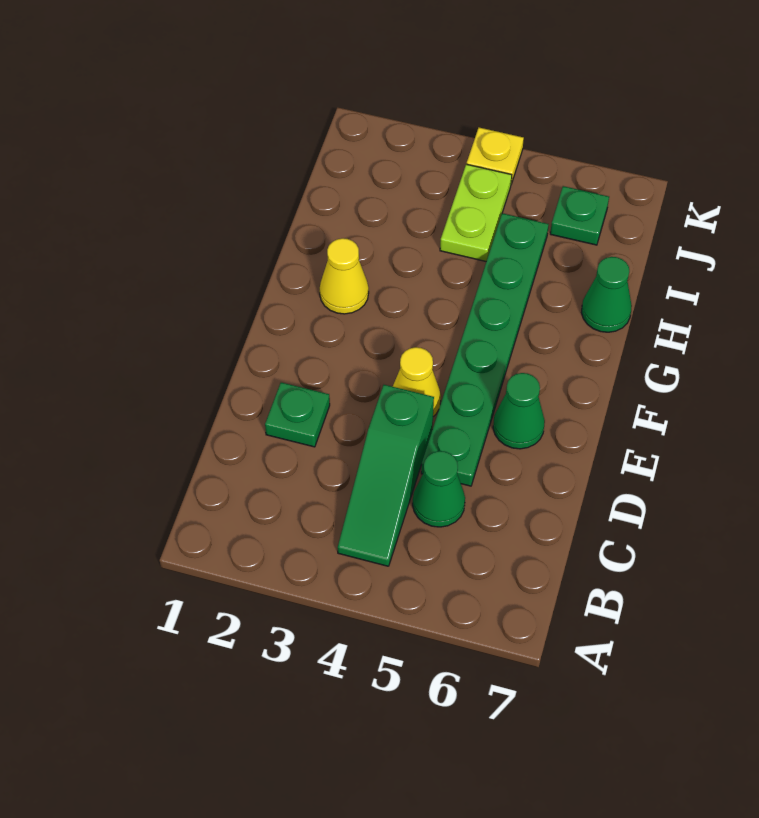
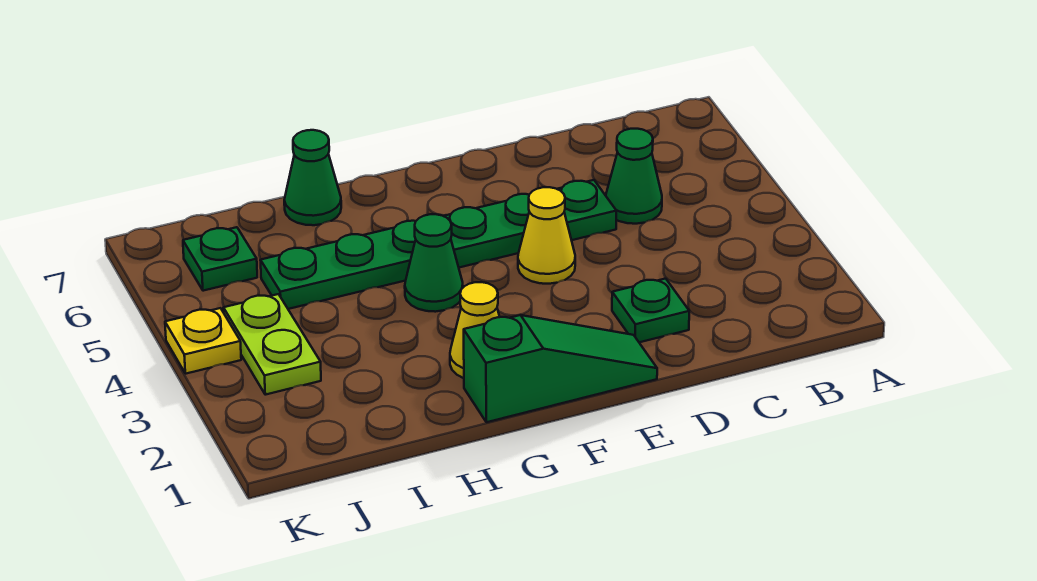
green slope B4:D4 level 1 top D -> green slope E1:G1 level 1 top G
green cone E6 level 1 -> green cone G4 level 1
lime plate I4:J4 level 1 -> lime plate J3:J4 level 1

